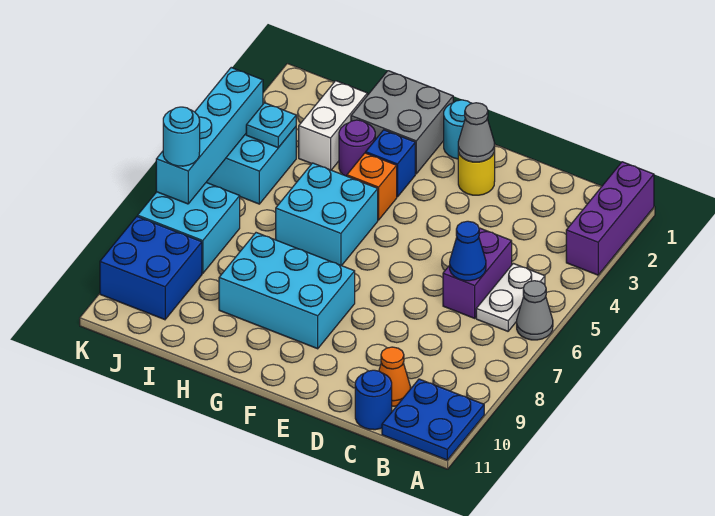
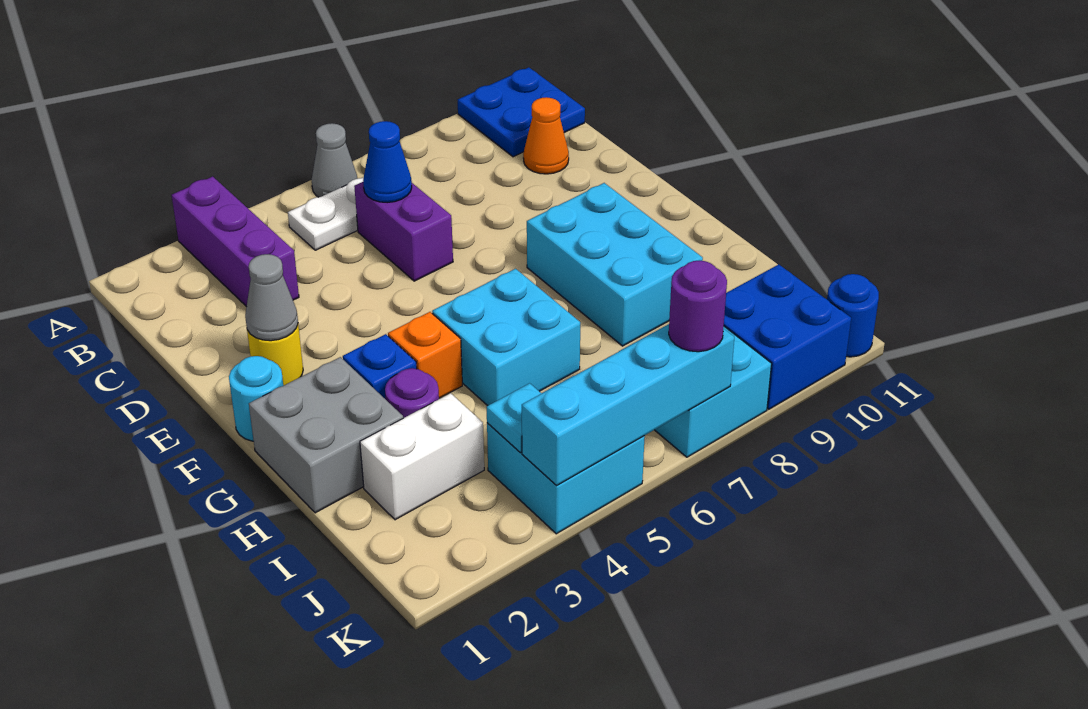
purple brick A1:A3 level 1 -> purple brick A3:C3 level 1
purple brick C5:C6 level 1 -> purple brick C6:D6 level 1
blue round brick C11 level 1 -> blue round brick K11 level 1
cyan round brick K7 level 3 -> purple round brick K7 level 3

